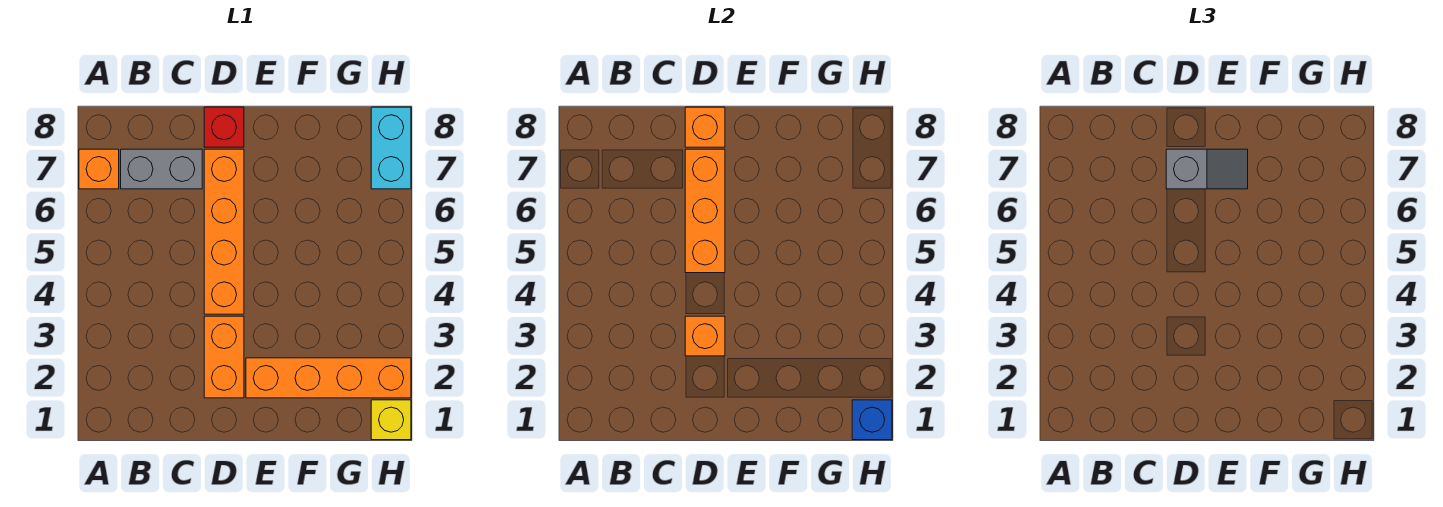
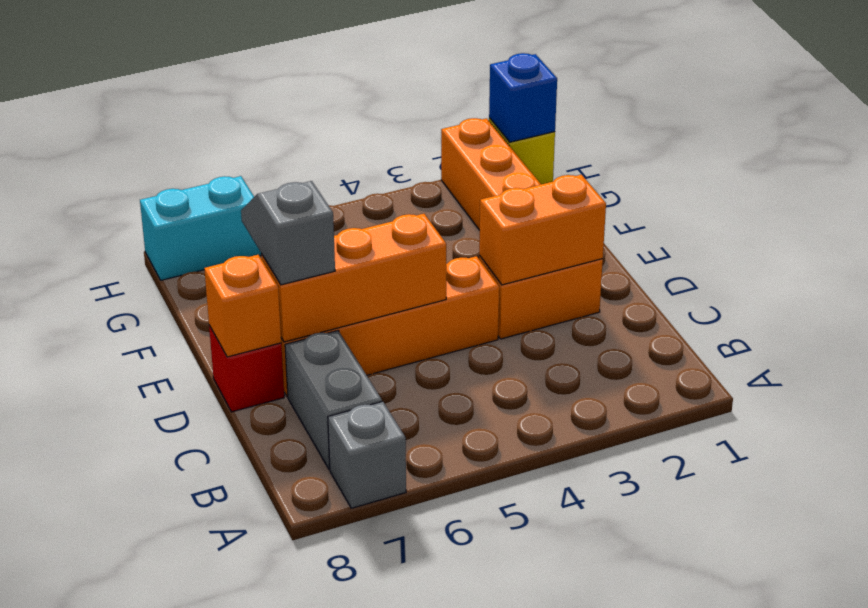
orange brick A7 level 1 -> grey brick A7 level 1
orange brick D3 level 2 -> orange brick D2:D3 level 2

